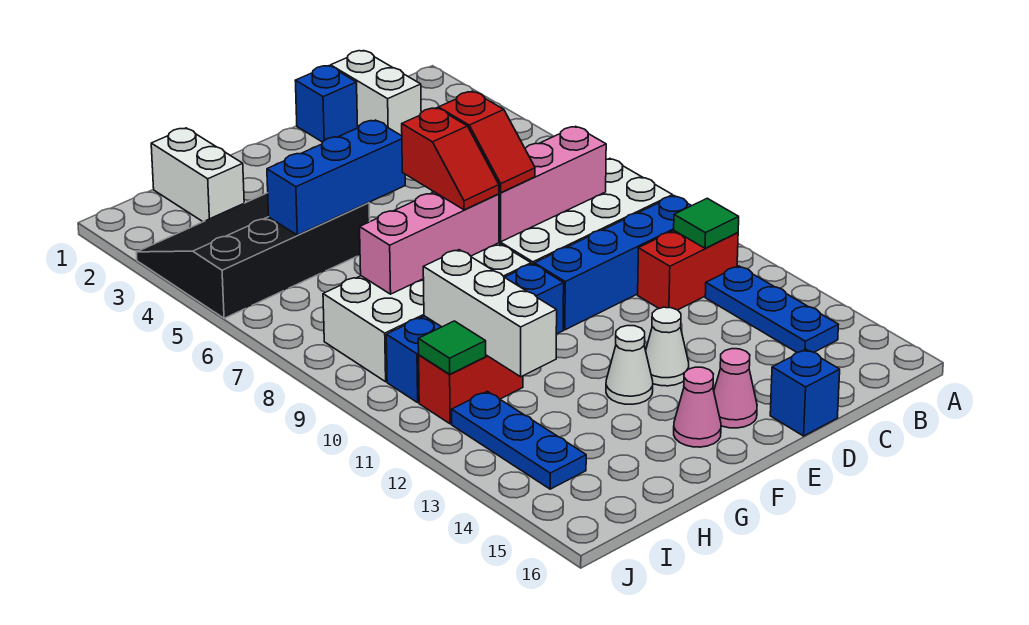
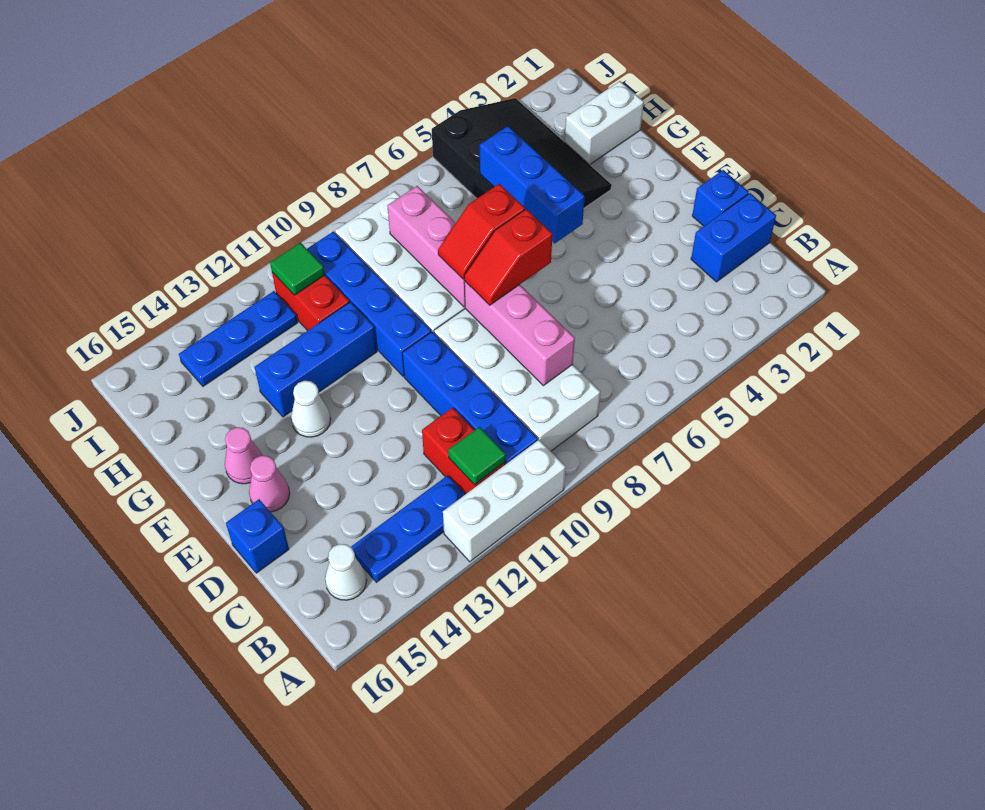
white brick C1:C2 level 1 -> blue brick C1:C2 level 1
white cone E13 level 1 -> white cone B15 level 1
none -> blue brick G11:G13 level 1
white brick H10:H12 level 2 -> white brick A10:A12 level 1

